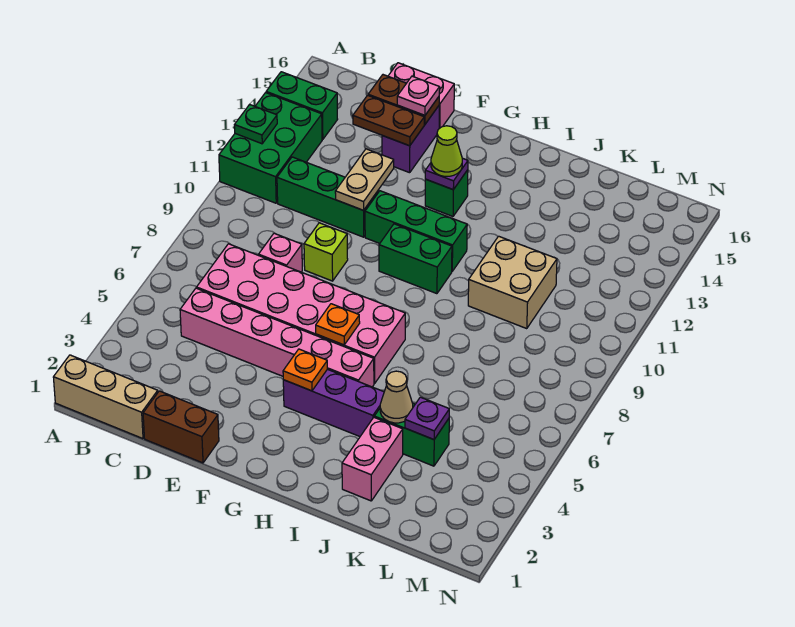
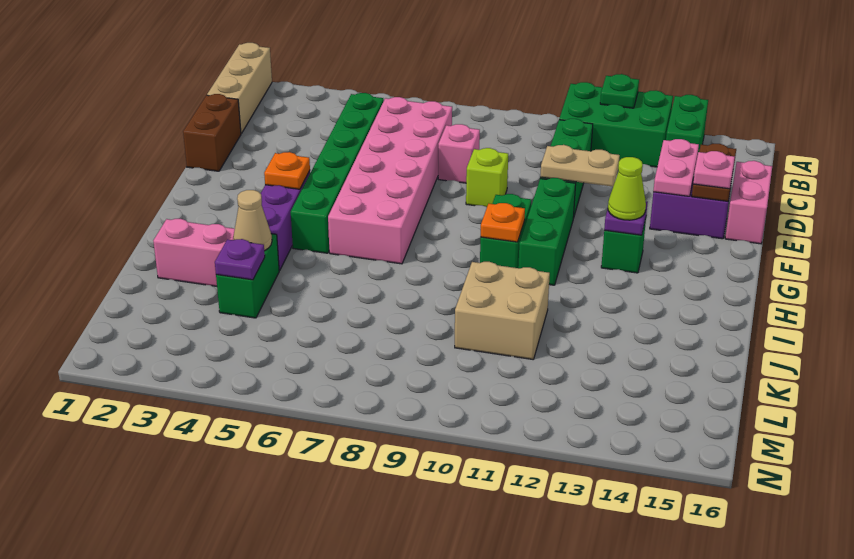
pink brick C5:H5 level 1 -> green brick C5:H5 level 1
brown plate D14:E14 level 2 -> pink plate D14:E14 level 2
orange plate G6 level 2 -> orange plate H10 level 2

